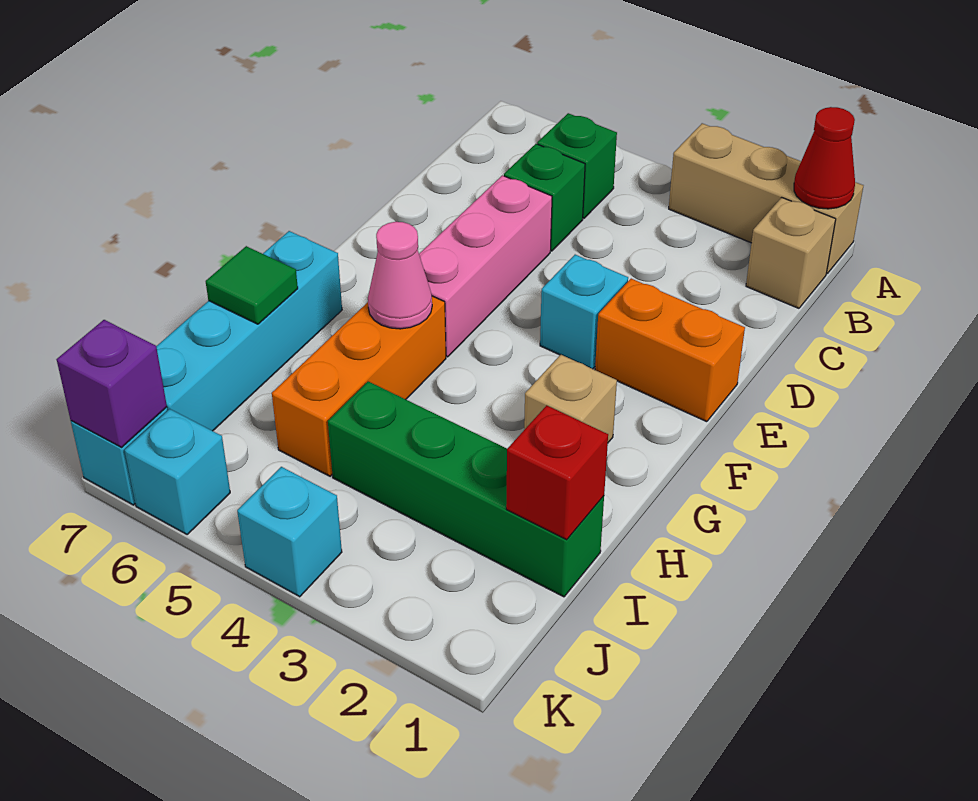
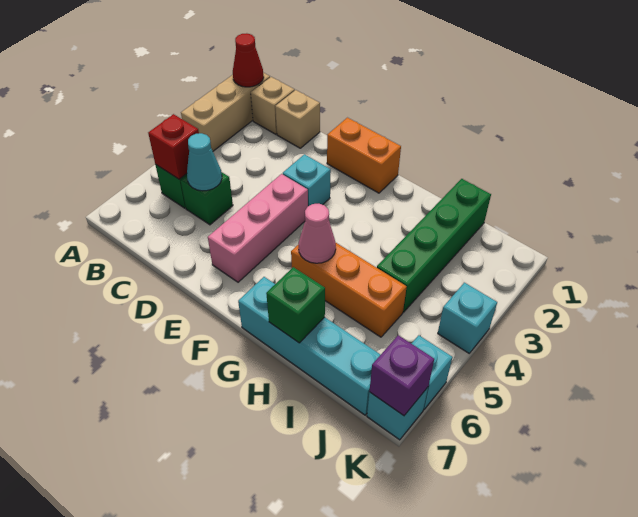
none -> cyan cone C5 level 2
pink brick D5:F5 level 1 -> pink brick E4:E6 level 1
orange brick E1:E2 level 1 -> orange brick E1:F1 level 1
tan brick G2 level 1 -> tan brick C1 level 1
green tile H7 level 2 -> green brick H7 level 2
red brick I1 level 2 -> red brick B5 level 2

